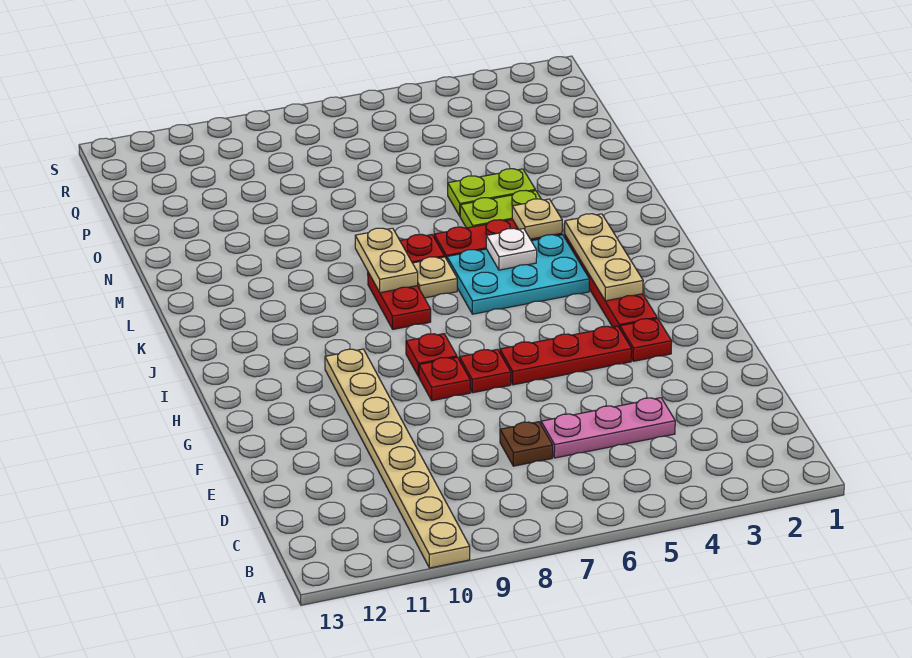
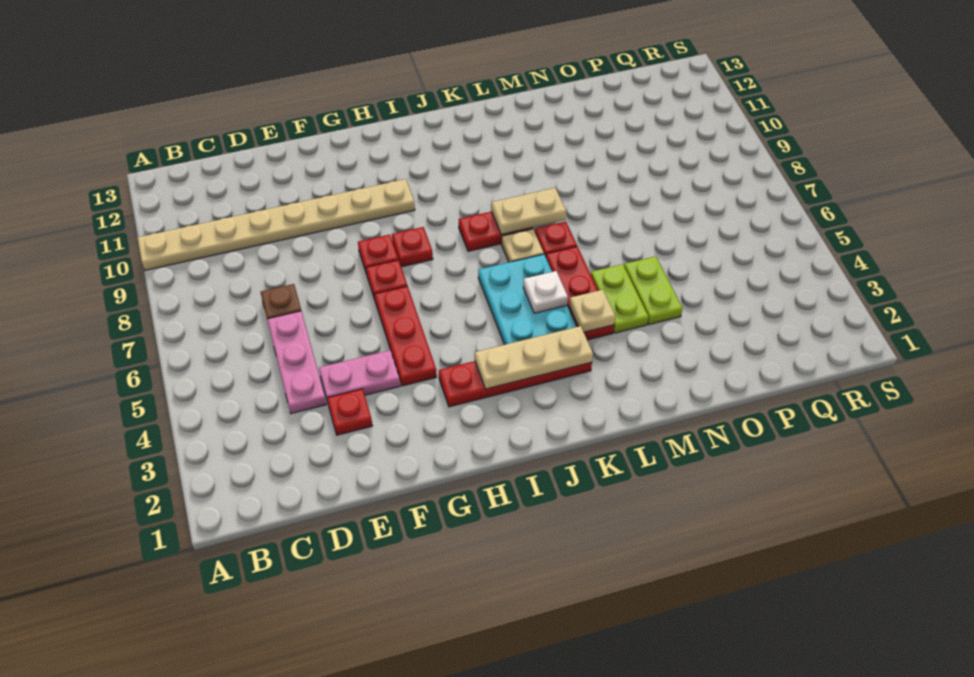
none -> pink plate E4:F4 level 1
red plate G3 level 1 -> red plate E3 level 1

